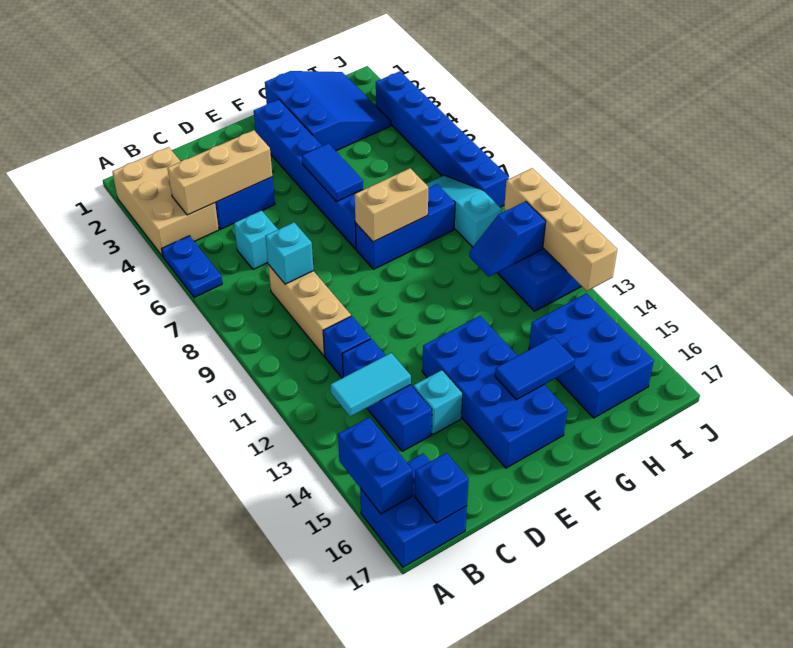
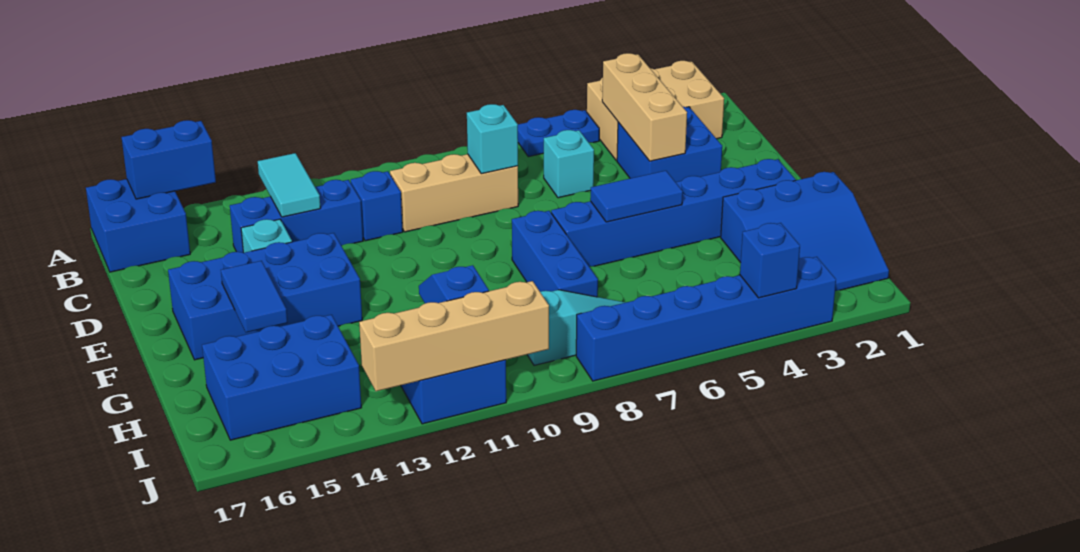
blue brick B17 level 2 -> blue brick J4 level 2
tan brick F8:G8 level 2 -> none

